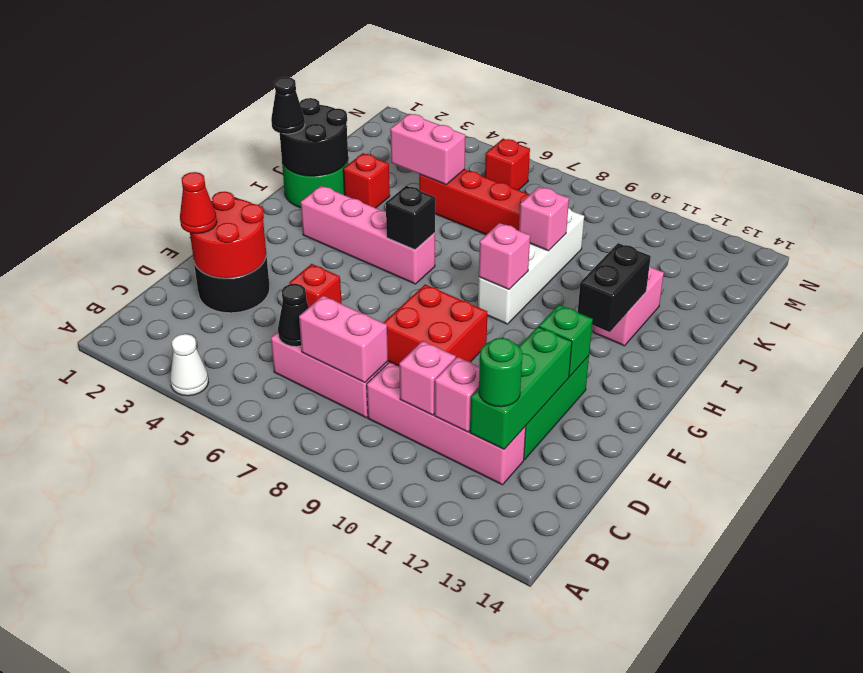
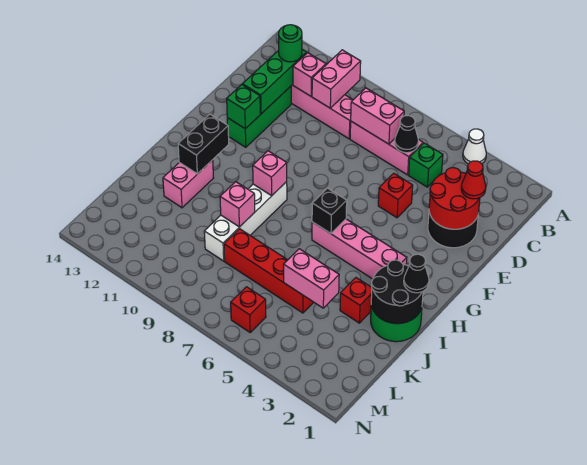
none -> green brick C5 level 1
pink brick C10 level 2 -> pink brick B10:C10 level 2
red brick E8:F9 level 1 -> none

